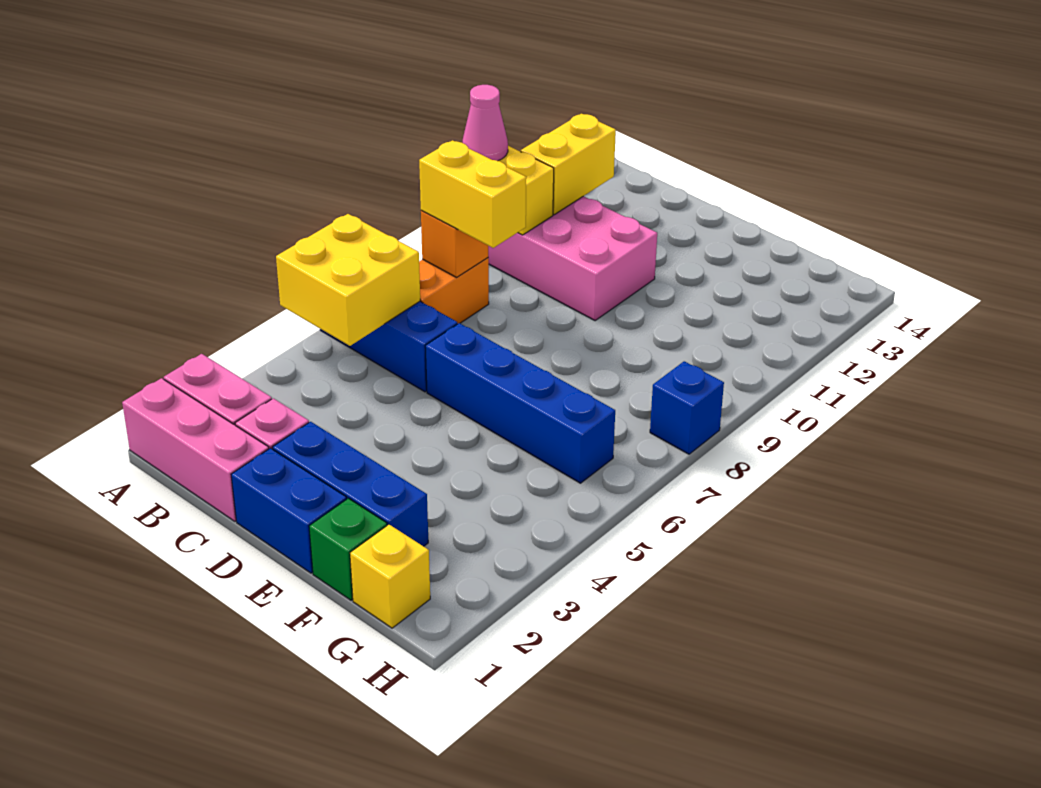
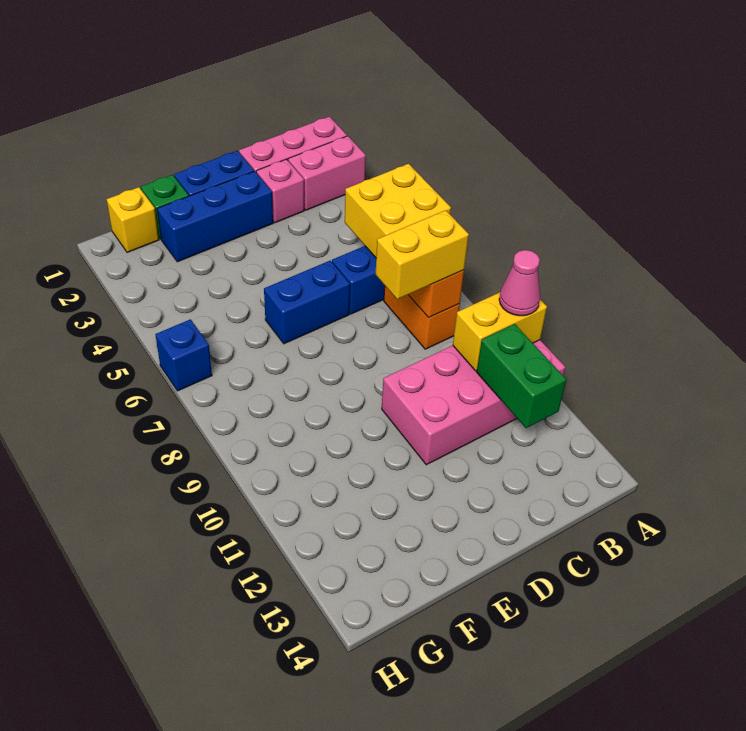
yellow brick B11:B12 level 2 -> green brick B11:B12 level 2
blue brick D6:G6 level 1 -> blue brick D6:E6 level 1
blue brick H8 level 1 -> blue brick H6 level 1

